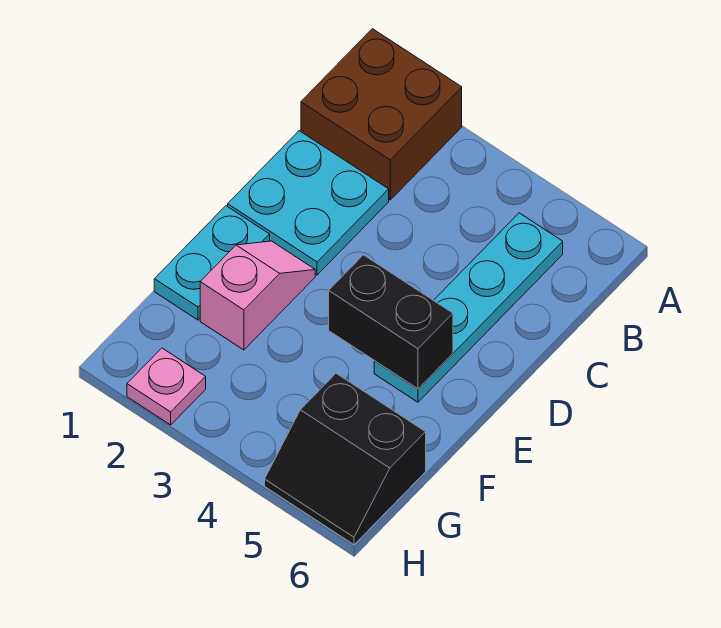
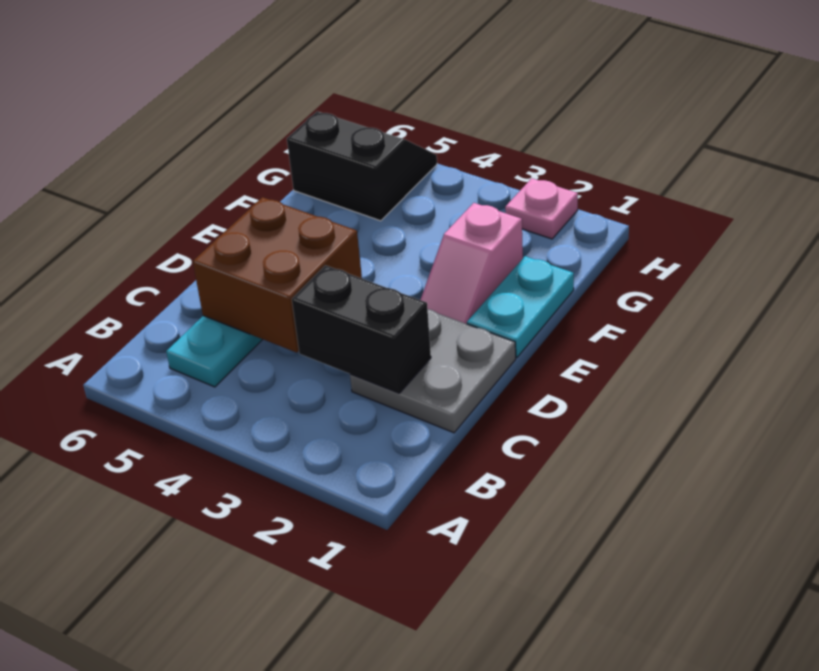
brown brick A1:B2 level 1 -> brown brick C4:D5 level 2
cyan plate C1:D2 level 1 -> grey plate C1:D2 level 1
black brick E4:E5 level 2 -> black brick C2:C3 level 2

